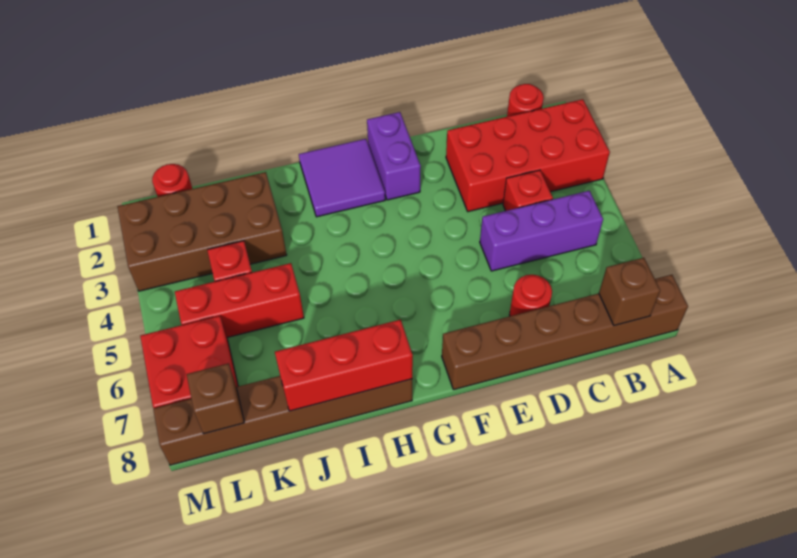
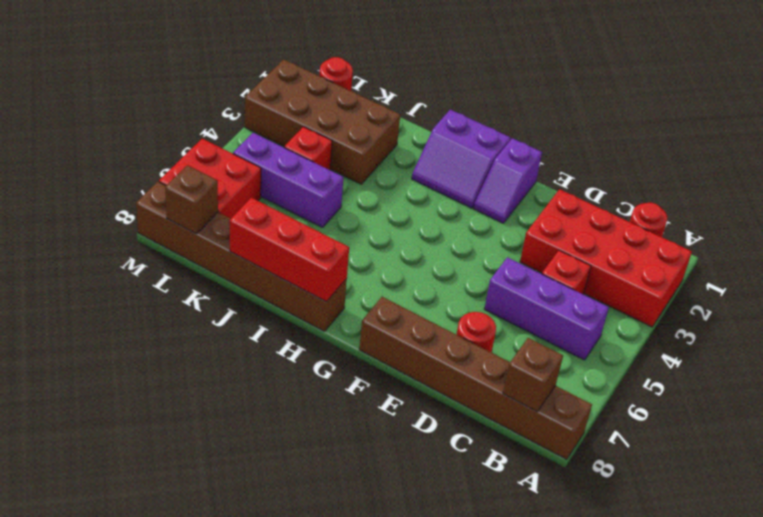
purple brick F1:F2 level 1 -> purple slope F1:F2 level 1 top 1
purple tile G1:H2 level 1 -> purple slope G1:H2 level 1 top 1
red brick J5:L5 level 1 -> purple brick J5:L5 level 1

